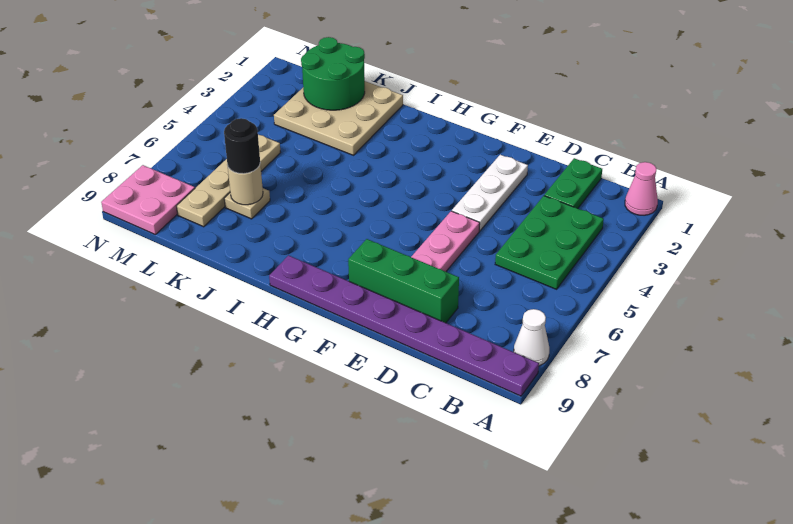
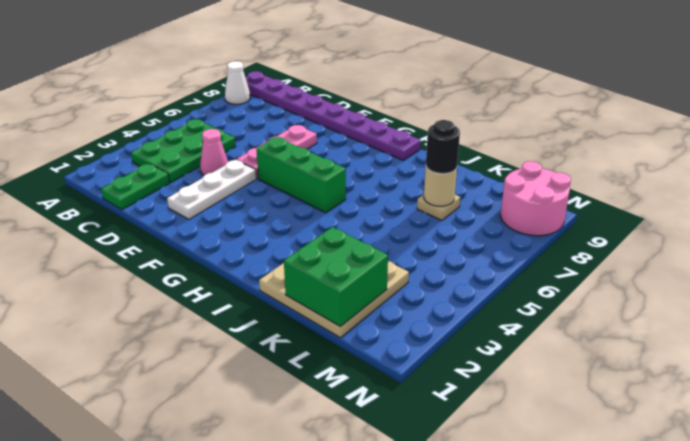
pink cone A1 level 1 -> pink cone D4 level 1
green brick D8:F8 level 1 -> green brick F5:H5 level 1
green round brick K1:L2 level 2 -> green brick K1:L2 level 2
tan plate L5:L8 level 1 -> none
pink plate M8:N9 level 1 -> pink round brick M8:N9 level 1

